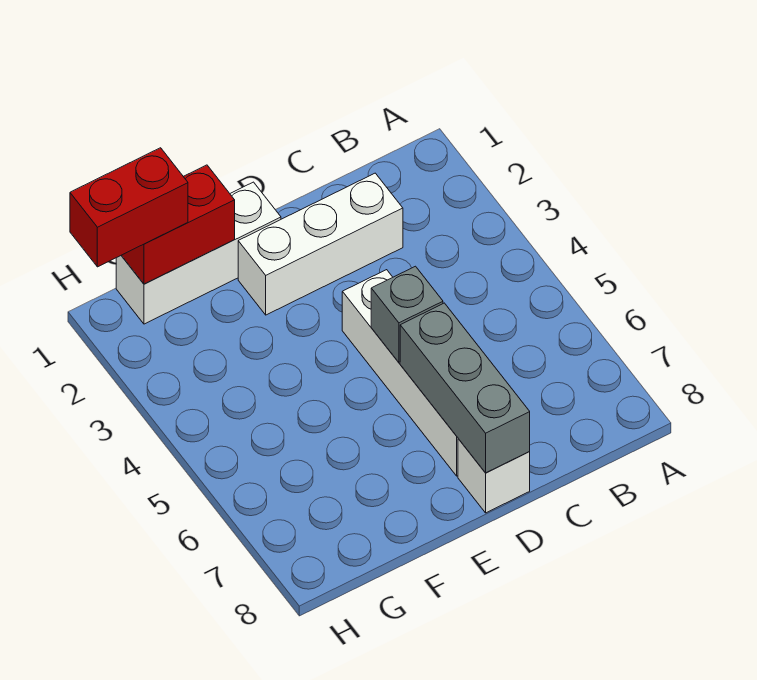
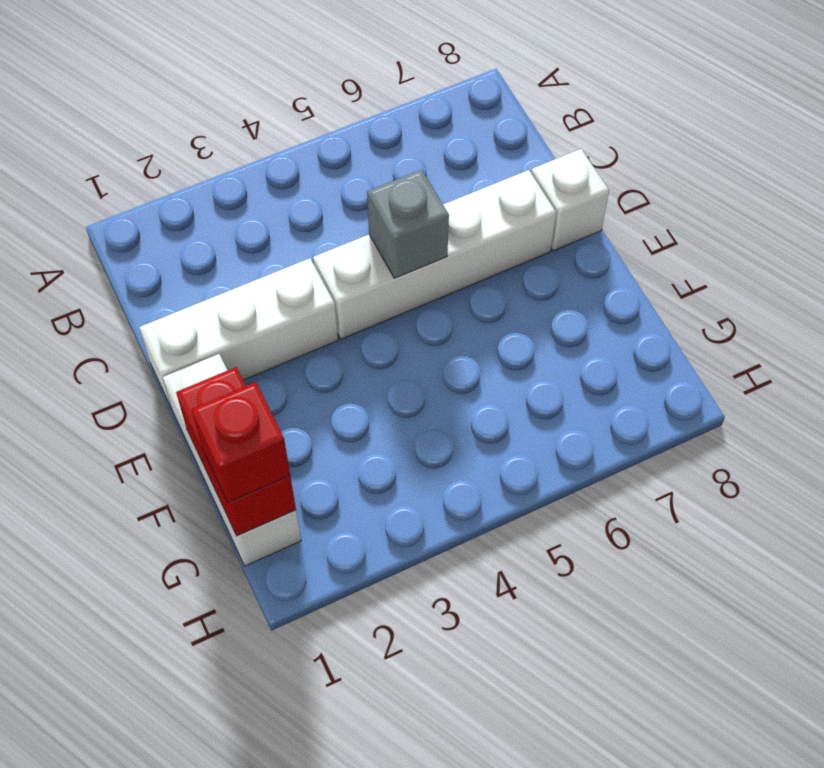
white brick C2:E2 level 1 -> white brick D1:D3 level 1
grey brick D6:D8 level 2 -> none
red brick G1:H1 level 3 -> red brick G1 level 3

